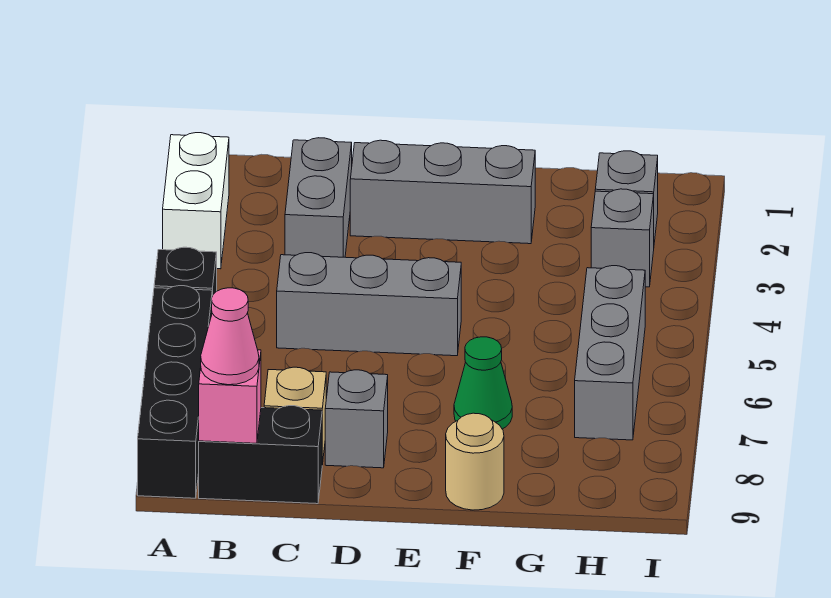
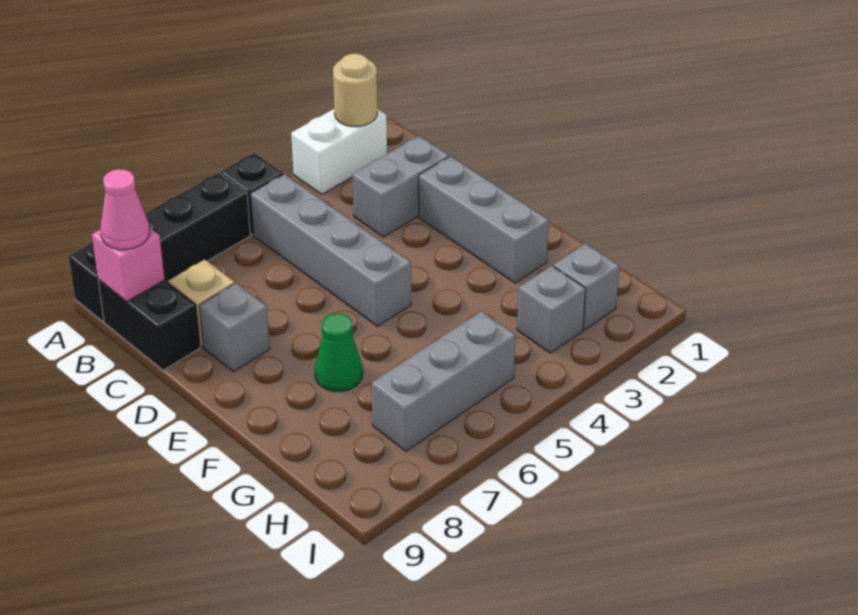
grey brick C5:E5 level 1 -> grey brick B5:E5 level 1
tan round brick F9 level 1 -> tan round brick A2 level 2

